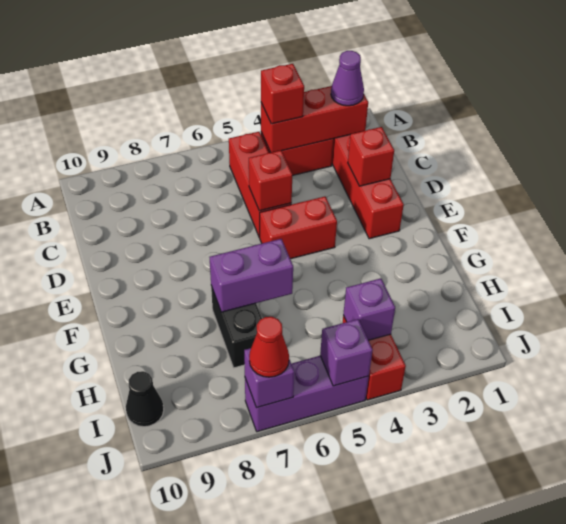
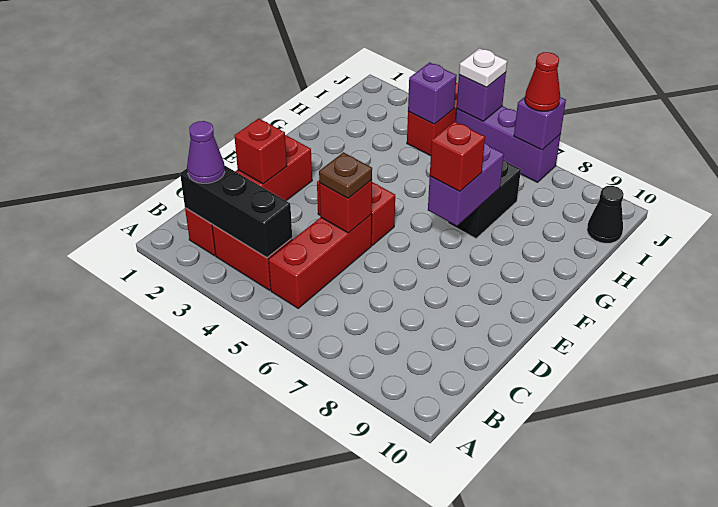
red brick B2:B4 level 2 -> black brick B2:B4 level 2
red brick B4 level 3 -> red brick F7 level 3
none -> brown plate D5 level 3
purple brick G6:G7 level 2 -> purple brick F7:G7 level 2
none -> white plate J5 level 3

